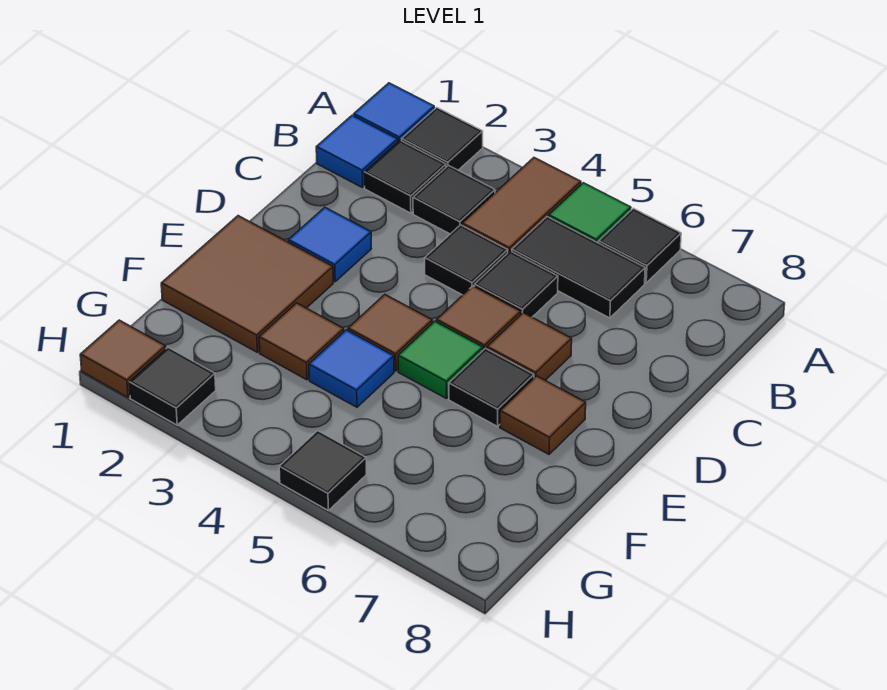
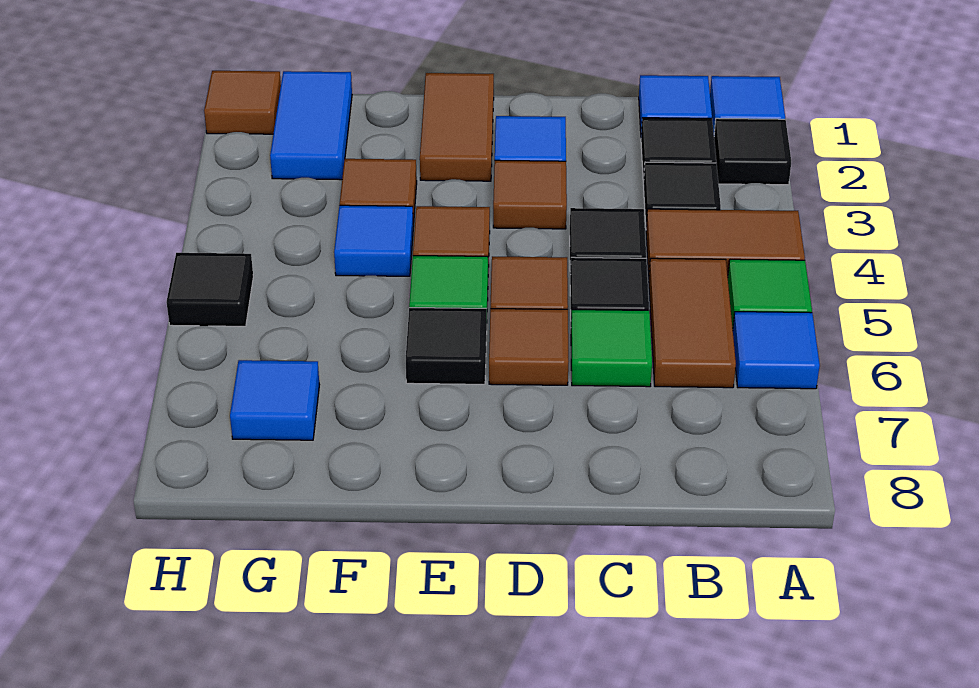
black tile A6 level 1 -> blue tile A6 level 1
black tile B5:B6 level 1 -> brown tile B5:B6 level 1
none -> green tile C6 level 1
brown tile E1:F2 level 1 -> brown tile E1:E2 level 1
brown tile E7 level 1 -> brown tile D3 level 1
none -> blue tile G1:G2 level 1
none -> blue tile G7 level 1
black tile H2 level 1 -> none

